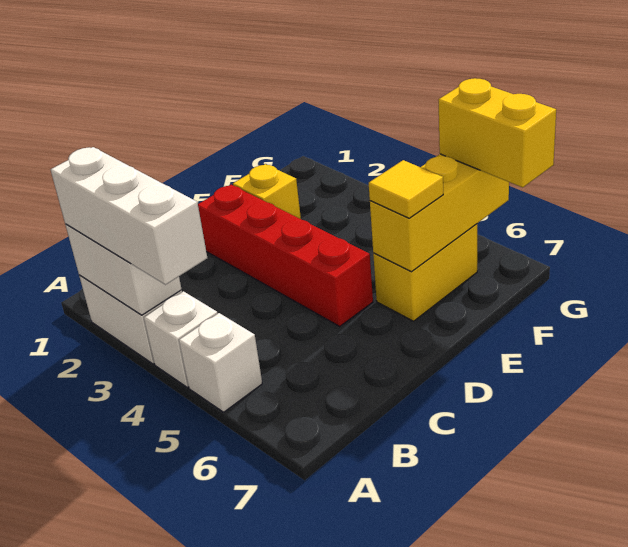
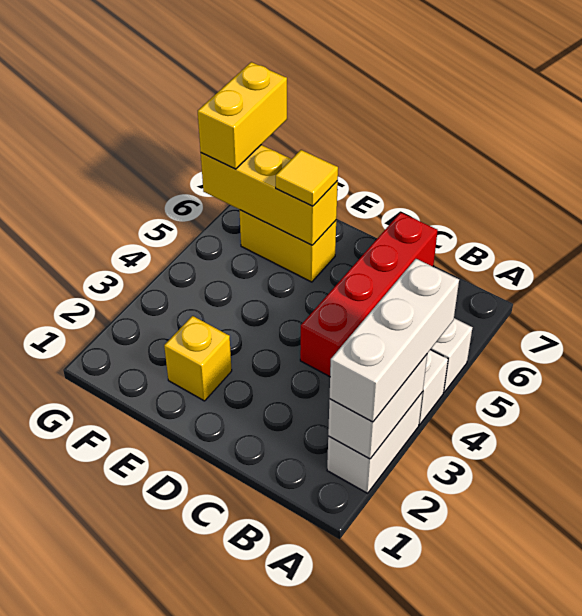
red brick D2:D5 level 1 -> red brick C4:C7 level 1

